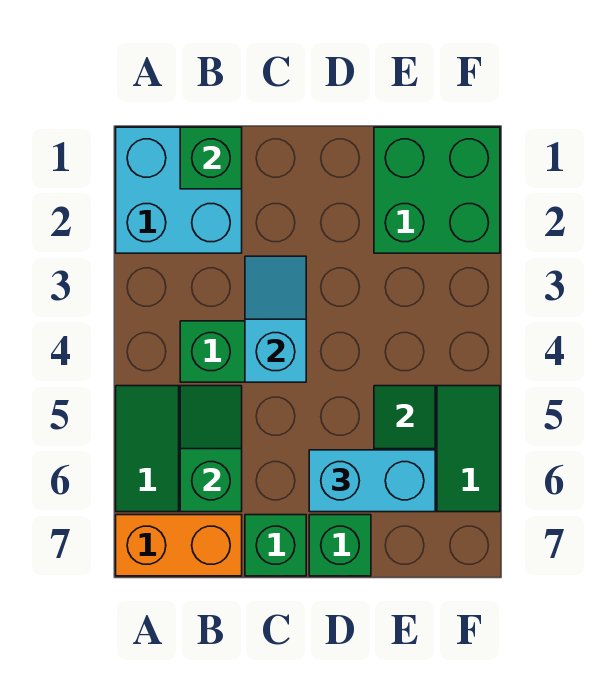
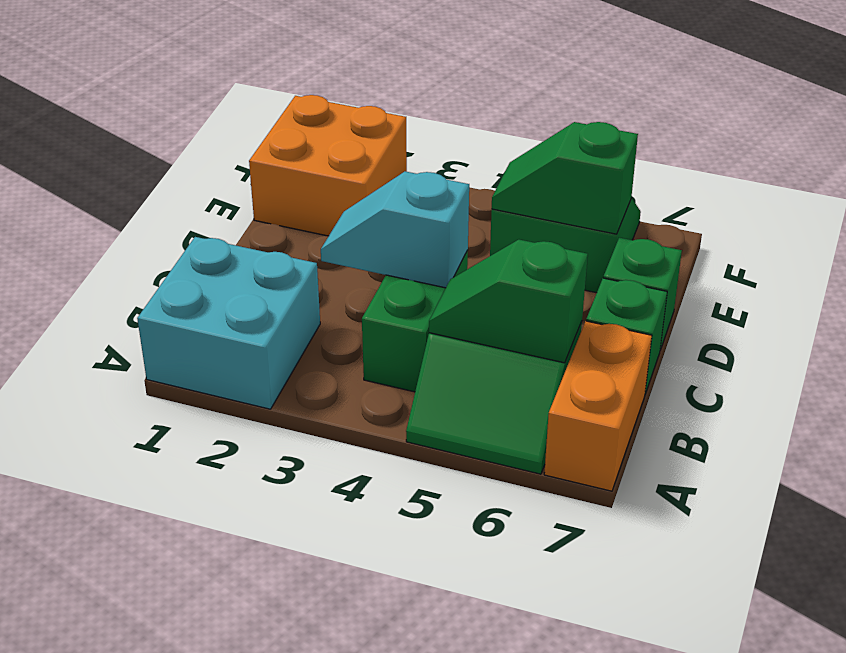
green brick B1 level 2 -> none
cyan brick D6:E6 level 3 -> none
green brick E1:F2 level 1 -> orange brick E1:F2 level 1

